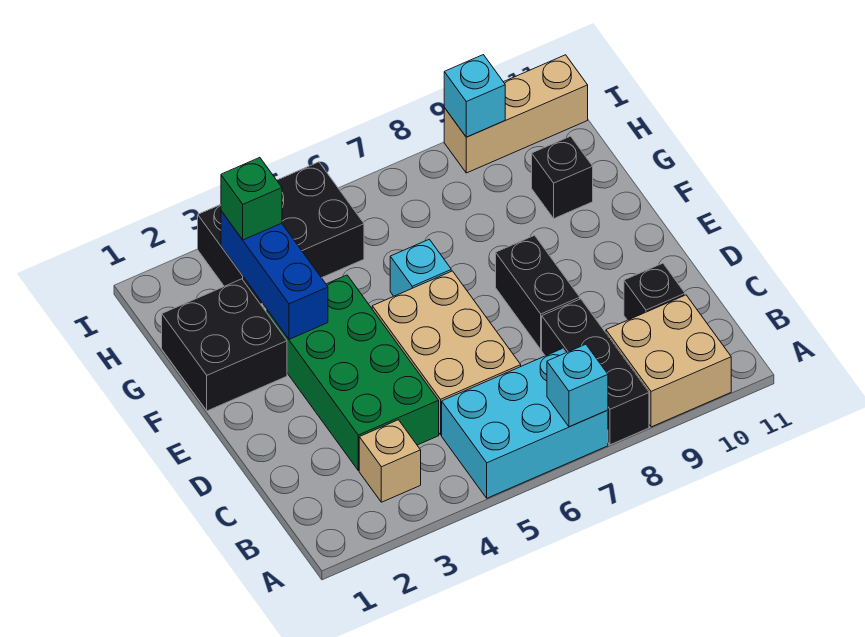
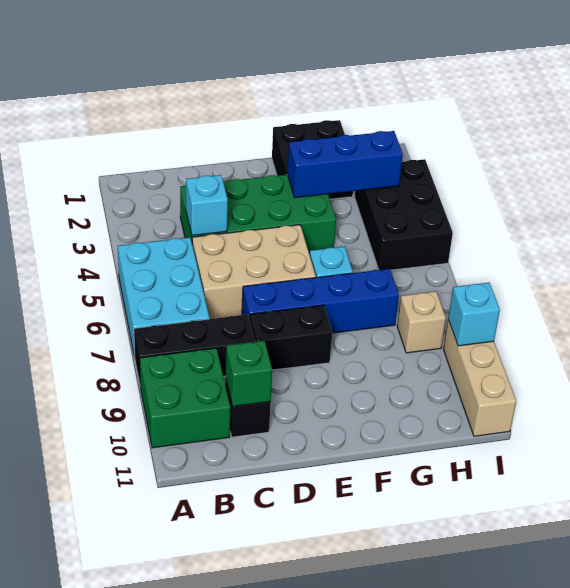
cyan brick A7 level 2 -> cyan brick C4 level 2
tan brick A9:B10 level 1 -> green brick A9:B10 level 1
tan brick B3 level 1 -> tan brick H8 level 1
none -> blue brick D7:G7 level 1
black brick G10 level 1 -> none
green brick H3 level 3 -> green brick C10 level 2

